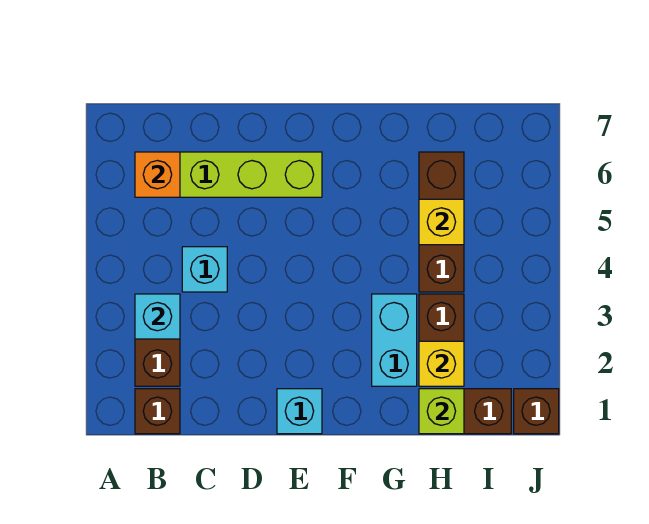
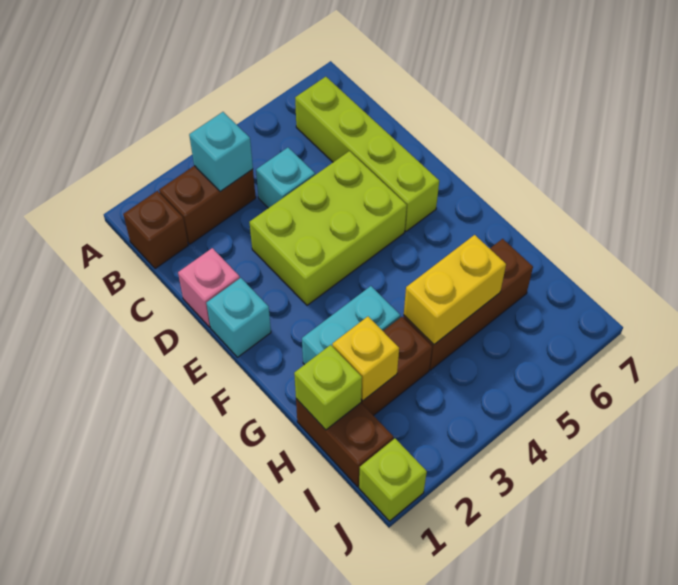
orange brick B6 level 2 -> none
none -> pink brick D1 level 1
none -> lime brick D3:E5 level 1
yellow brick H5 level 2 -> yellow brick H4:H5 level 2
brown brick J1 level 1 -> lime brick J1 level 1

